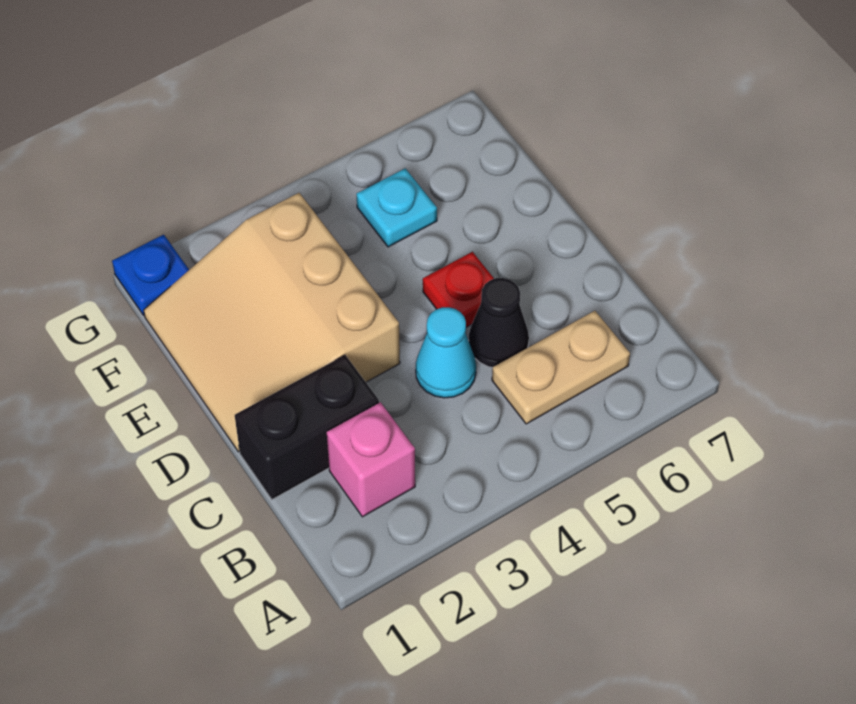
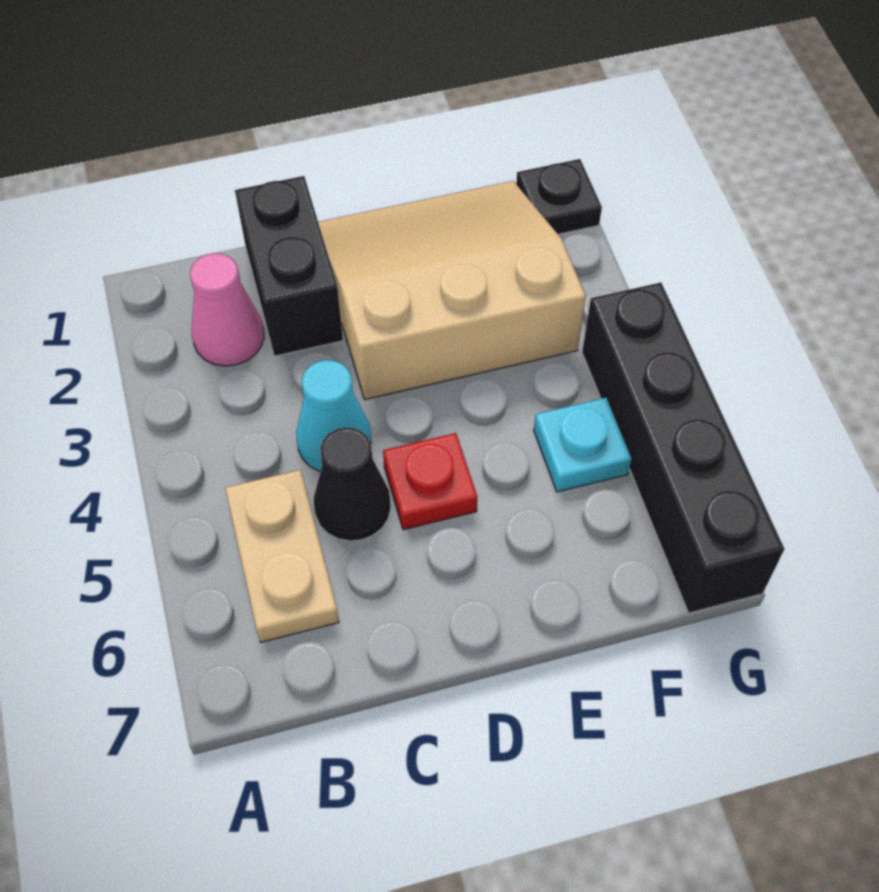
pink brick B2 level 1 -> pink cone B2 level 1
blue plate G1 level 1 -> black plate G1 level 1
none -> black brick G4:G7 level 1

